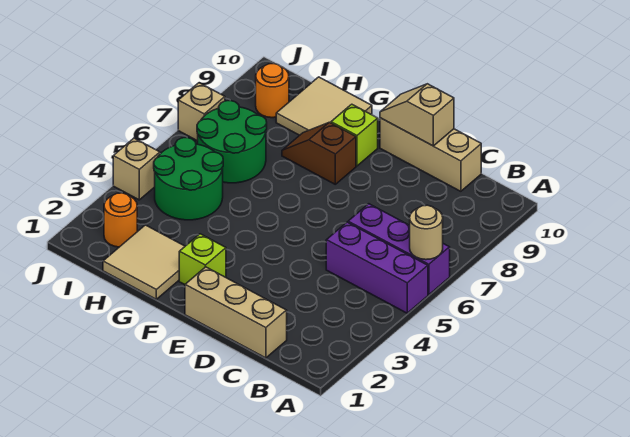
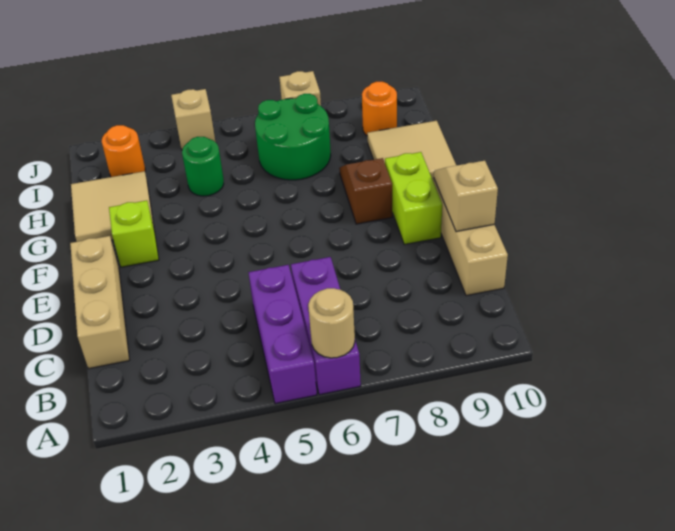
lime brick F9 level 1 -> lime brick E9:F9 level 1
green round brick H4:I5 level 1 -> green round brick H4 level 1

